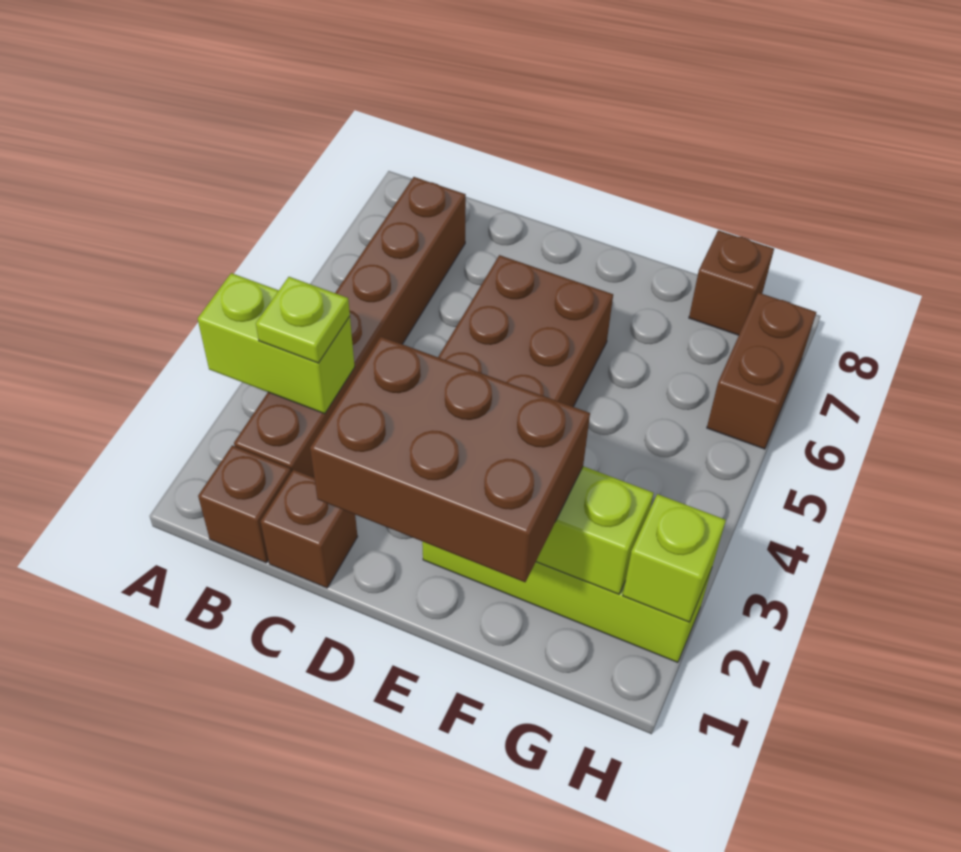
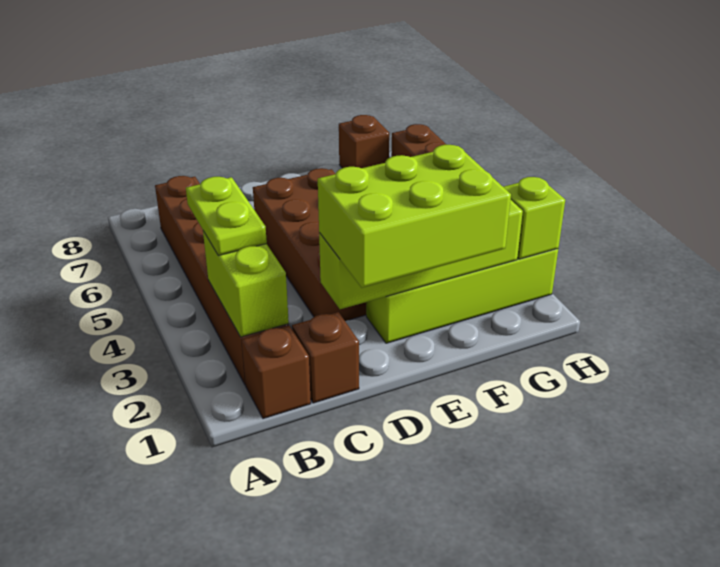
lime brick A3:B3 level 2 -> lime brick B2:B3 level 2
lime plate B3 level 3 -> lime plate B3:B4 level 3
brown brick D1:F2 level 3 -> lime brick D1:F2 level 3

